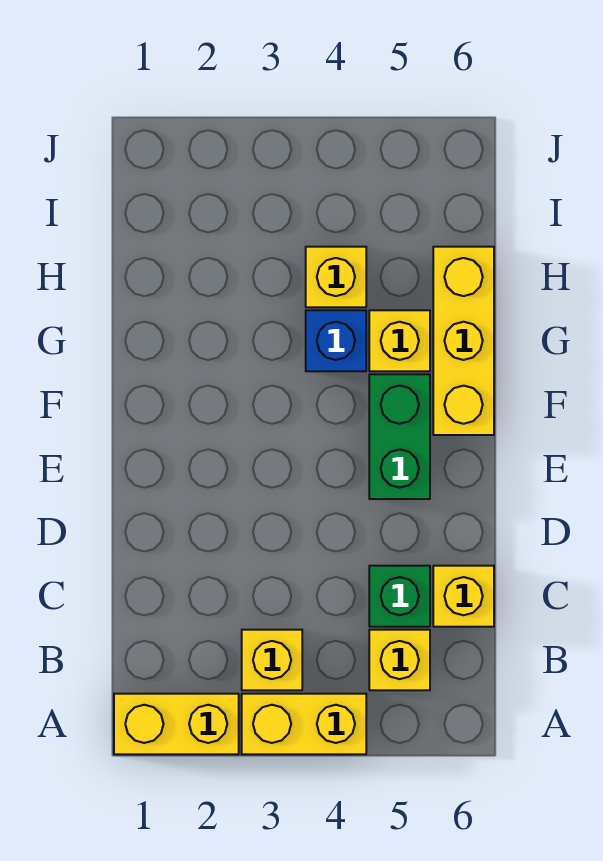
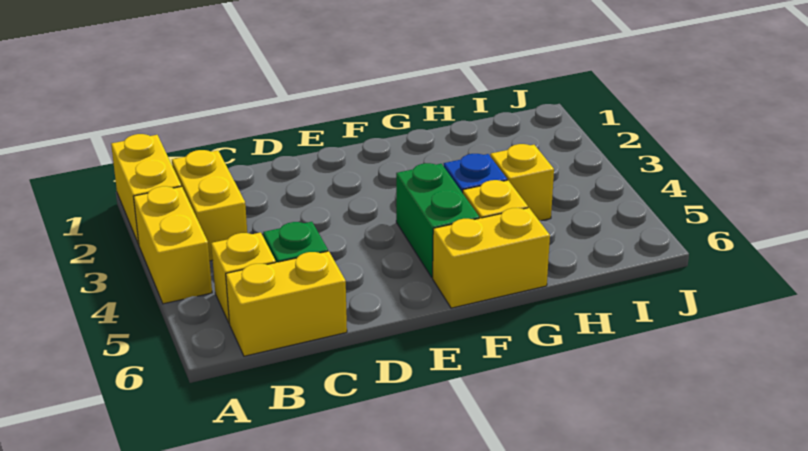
yellow brick B3 level 1 -> yellow brick B2:B3 level 1
yellow brick C6 level 1 -> yellow brick B6:C6 level 1
green brick E5:F5 level 1 -> green brick F4:F5 level 1
yellow brick F6:H6 level 1 -> yellow brick F6:G6 level 1

